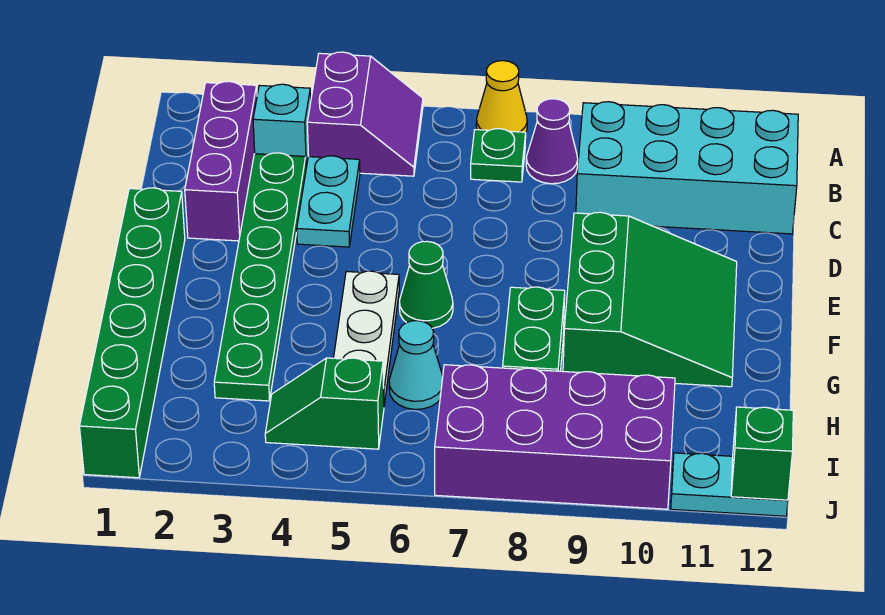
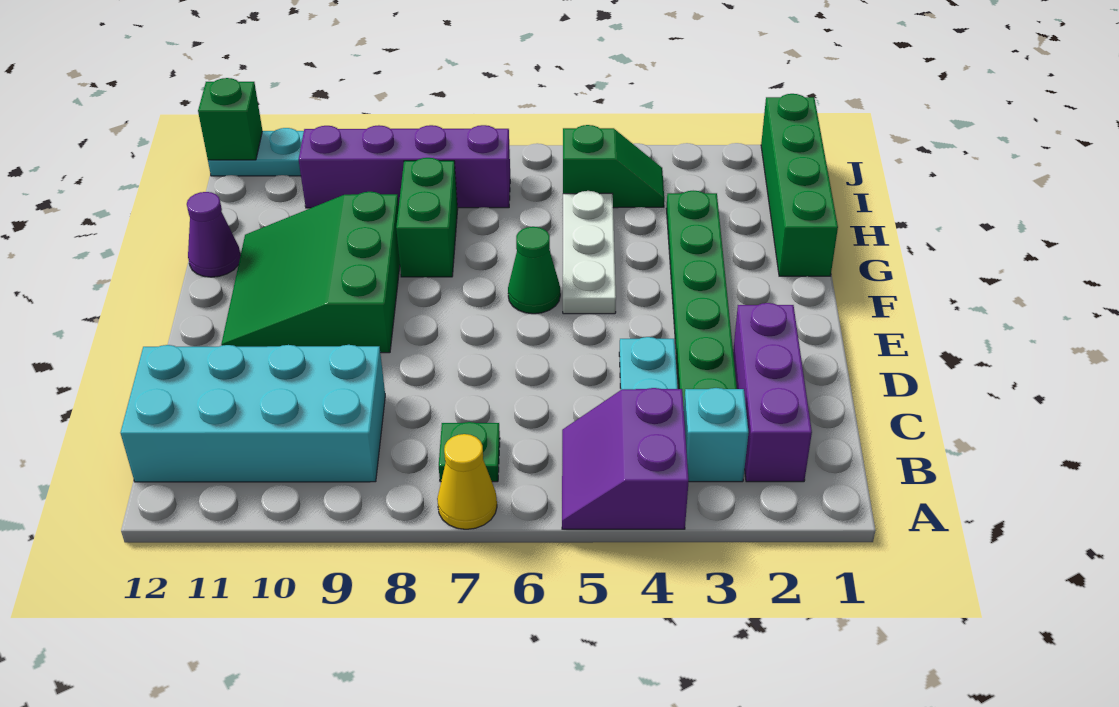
purple cone B8 level 1 -> purple cone G12 level 1
green brick E1:J1 level 1 -> green brick G1:J1 level 1
cyan cone H6 level 1 -> none
purple brick I7:J10 level 1 -> purple brick I7:I10 level 1

